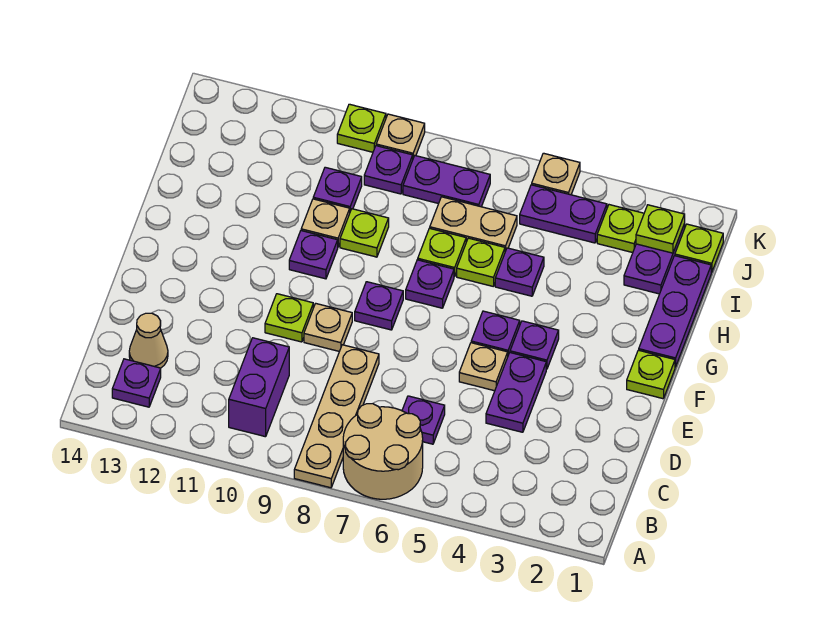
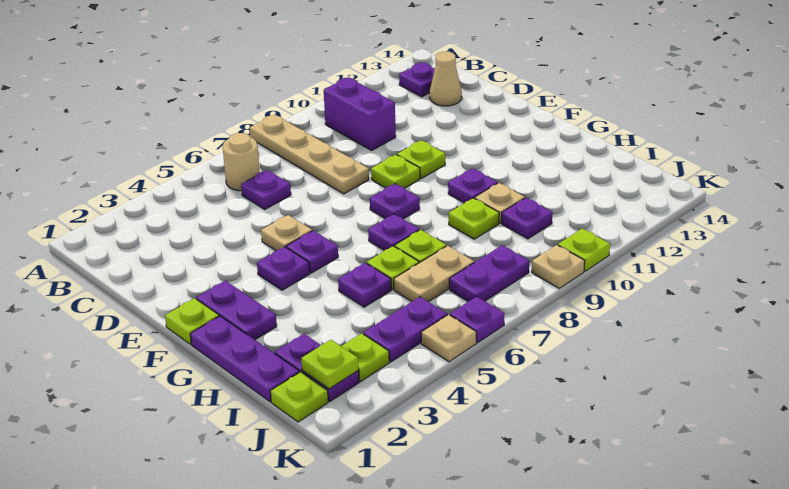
tan round brick A6:B7 level 1 -> tan round brick B6 level 1
purple plate D4:E4 level 1 -> purple plate F2:G2 level 1
tan plate E9 level 1 -> lime plate E9 level 1
purple plate J9 level 1 -> purple plate K6 level 1

